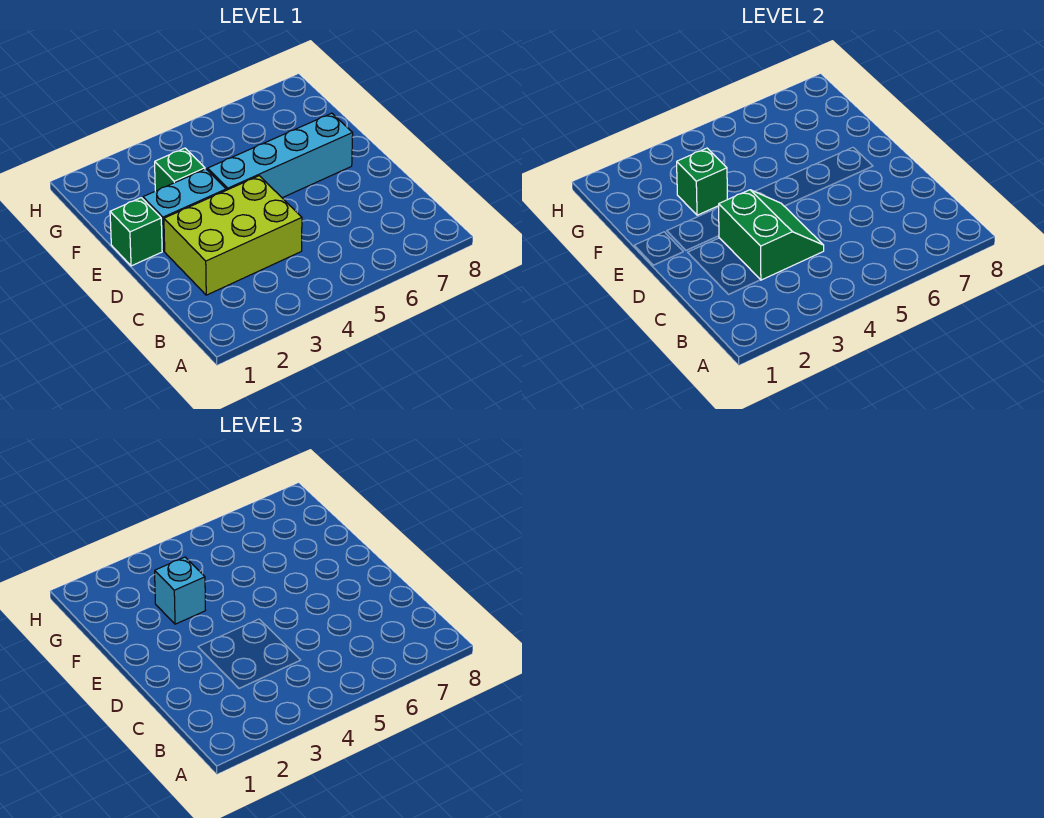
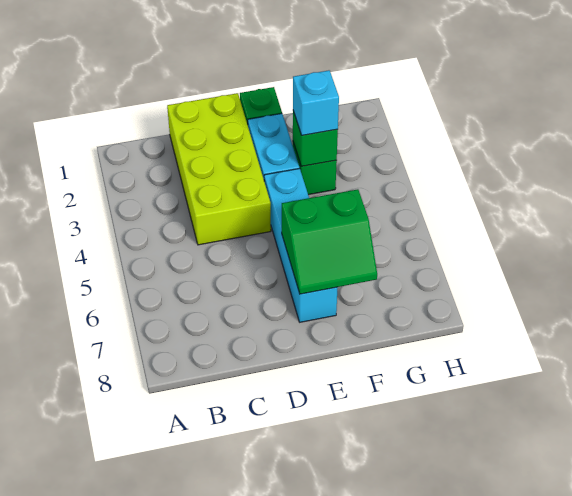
lime brick C2:D4 level 1 -> lime brick C1:D4 level 1
green slope C3:D4 level 2 top 3 -> green slope E6:F7 level 2 top 6

